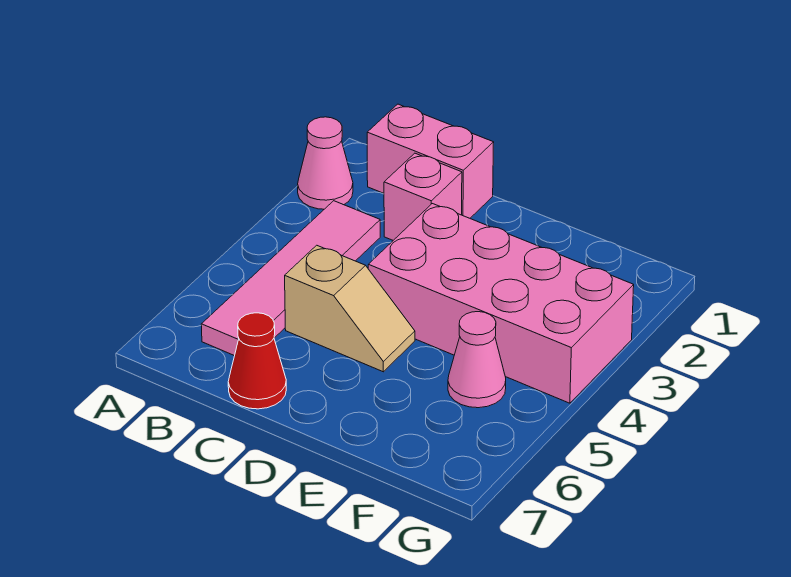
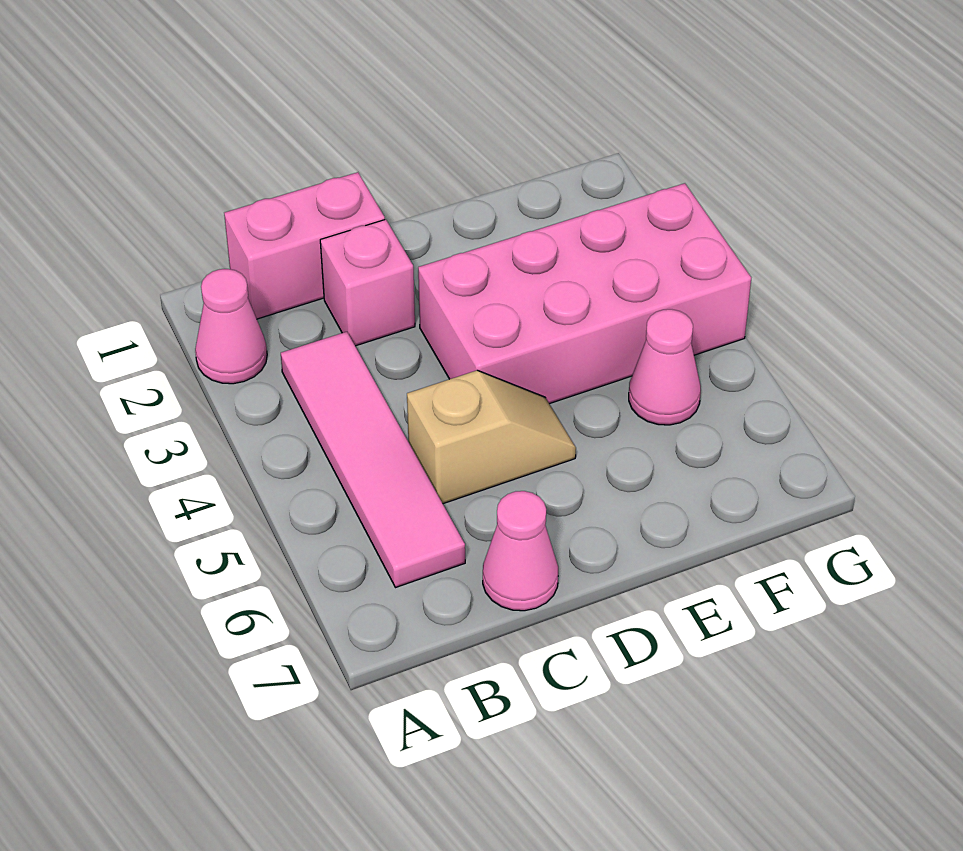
red cone C7 level 1 -> pink cone C7 level 1

